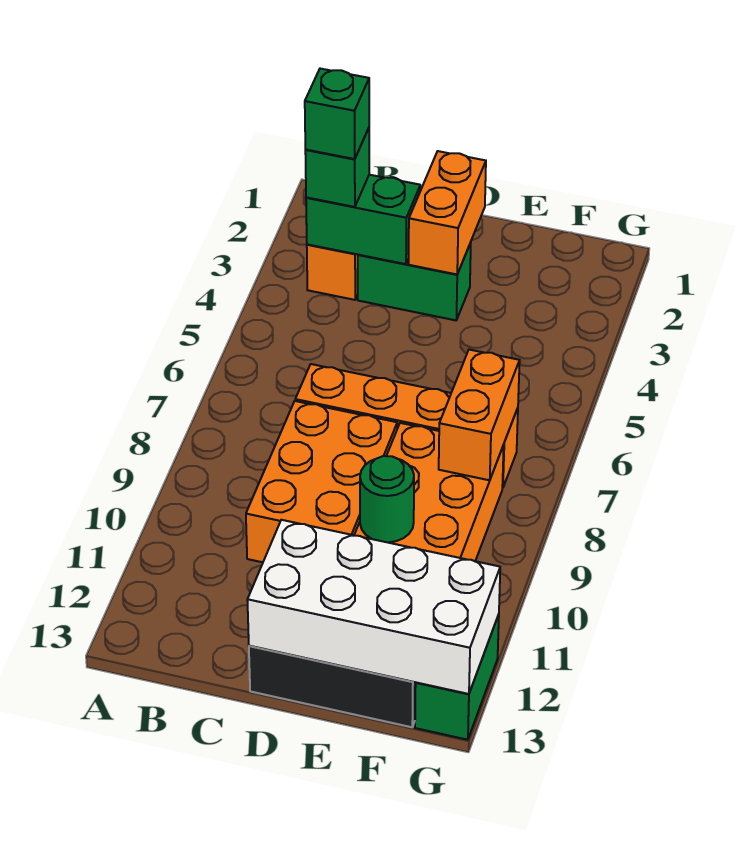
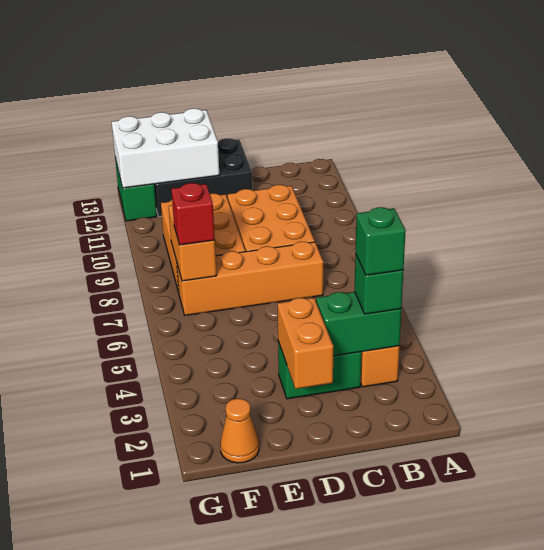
white brick D12:G13 level 2 -> white brick E12:G13 level 2
green round brick E10 level 2 -> none
none -> orange cone F1 level 1
none -> red brick F7 level 3

